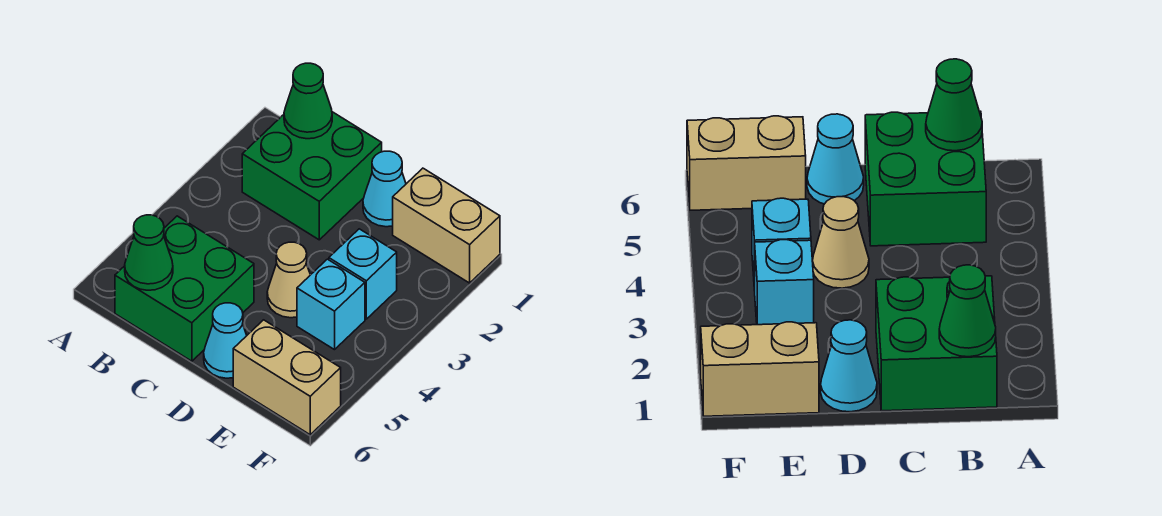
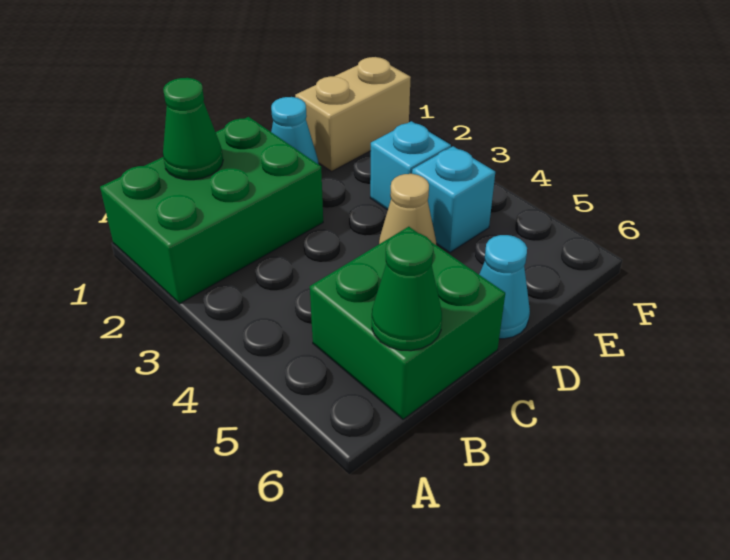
green brick B1:C2 level 1 -> green brick A1:C2 level 1
tan brick E6:F6 level 1 -> none

